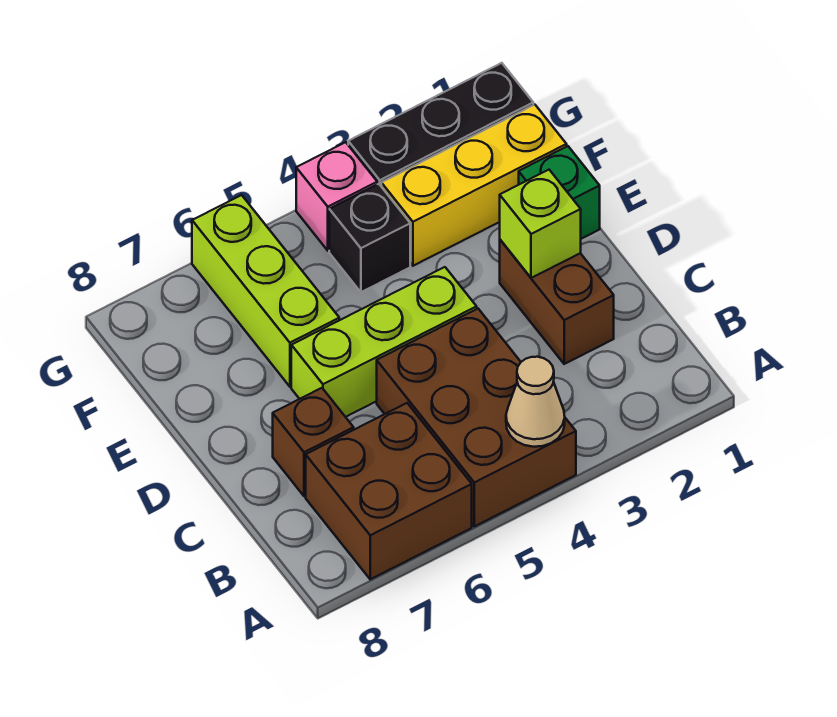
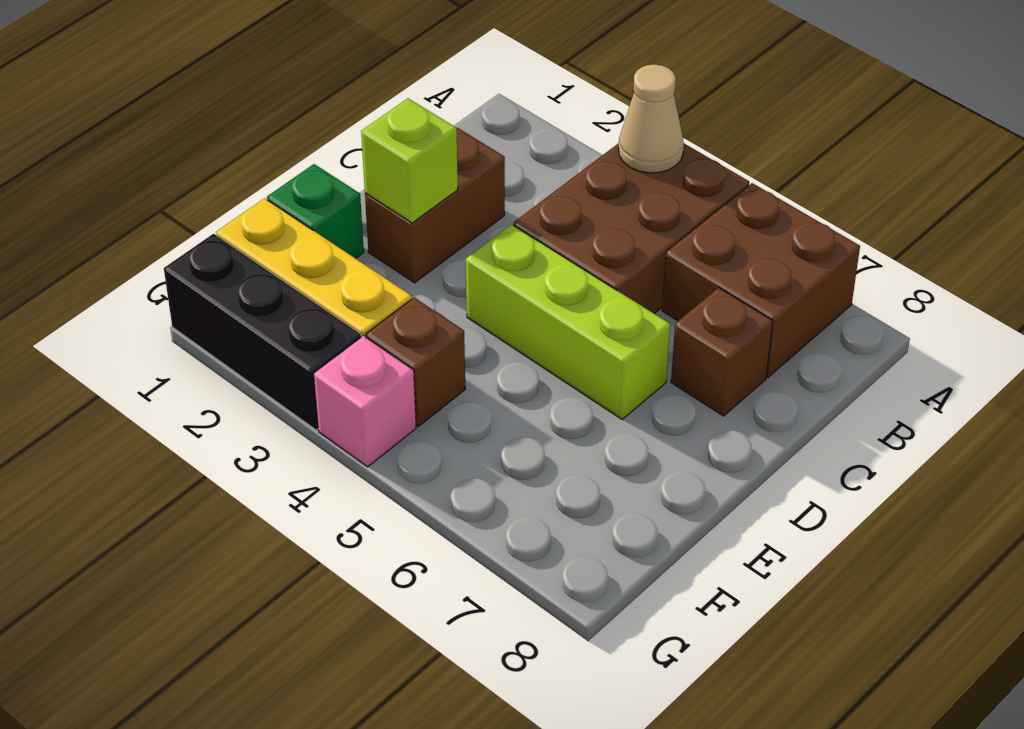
lime brick E6:G6 level 1 -> none
black brick F4 level 1 -> brown brick F4 level 1

